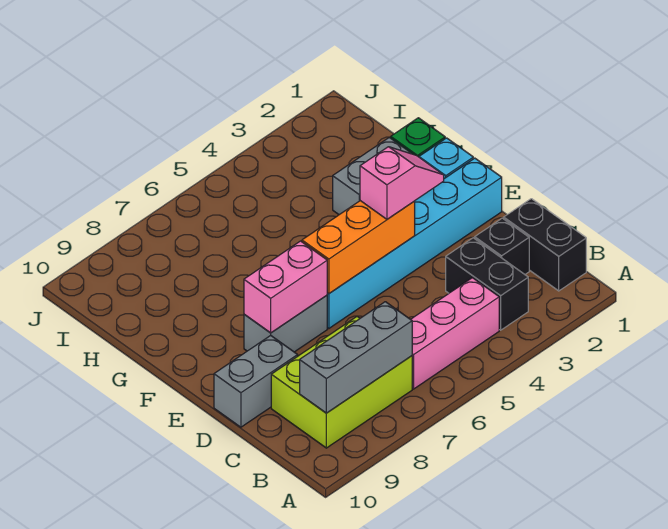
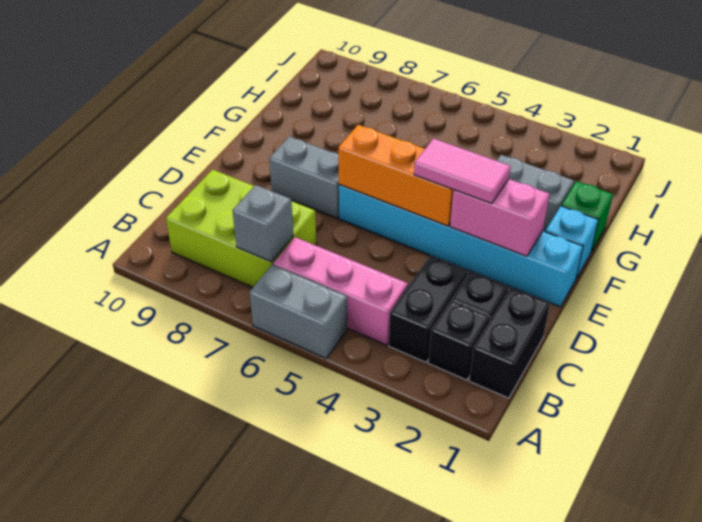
none -> black brick B2 level 1
grey brick B7:B9 level 2 -> grey brick B7 level 2
grey brick D9:D10 level 1 -> grey brick A5:A6 level 1
pink slope E3:E4 level 3 top 4 -> pink tile E3:E4 level 3
pink brick E7:E8 level 2 -> pink brick E2:E3 level 2

